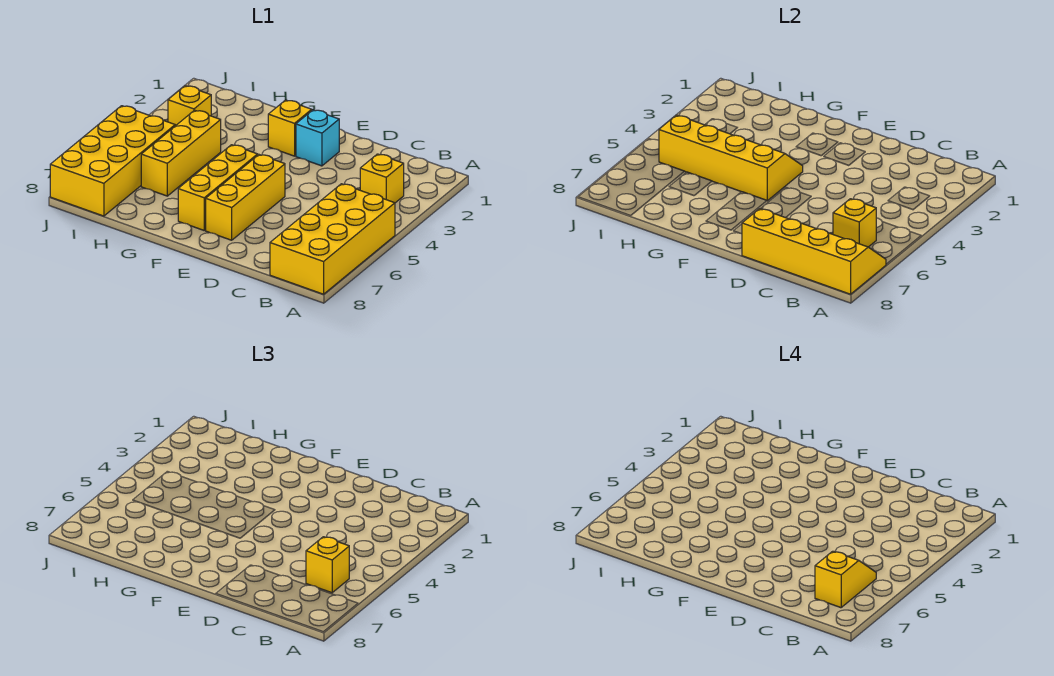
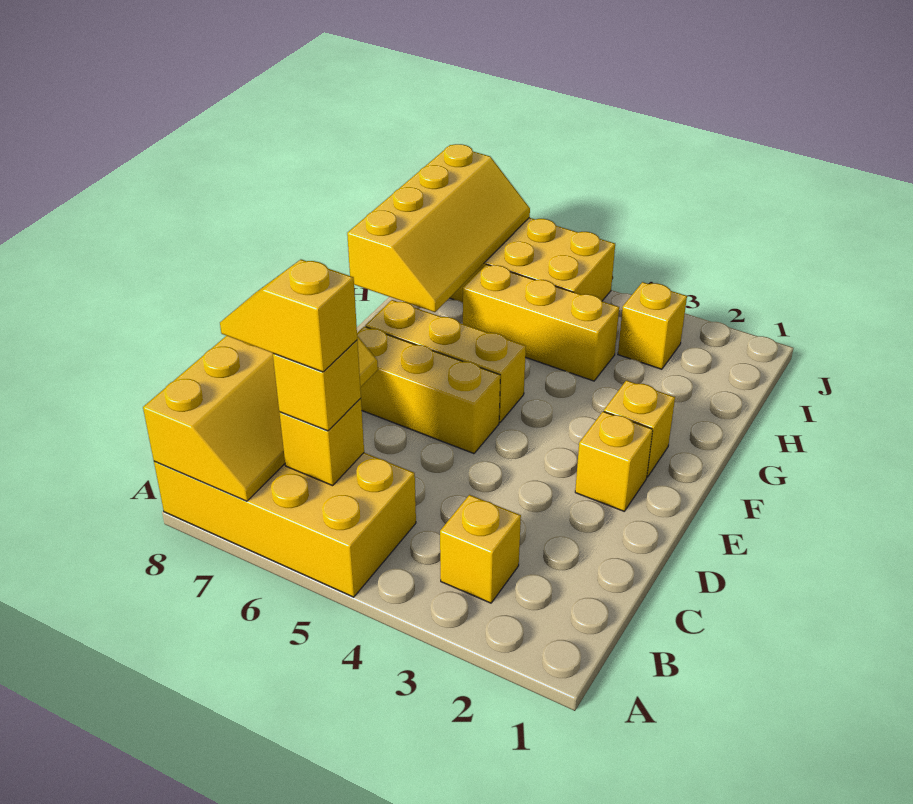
yellow slope B6:B7 level 4 top 7 -> yellow slope B6:B7 level 4 top 6
cyan brick E2 level 1 -> yellow brick E2 level 1
yellow slope F4:I5 level 2 top 5 -> yellow slope G7:J8 level 2 top 8

